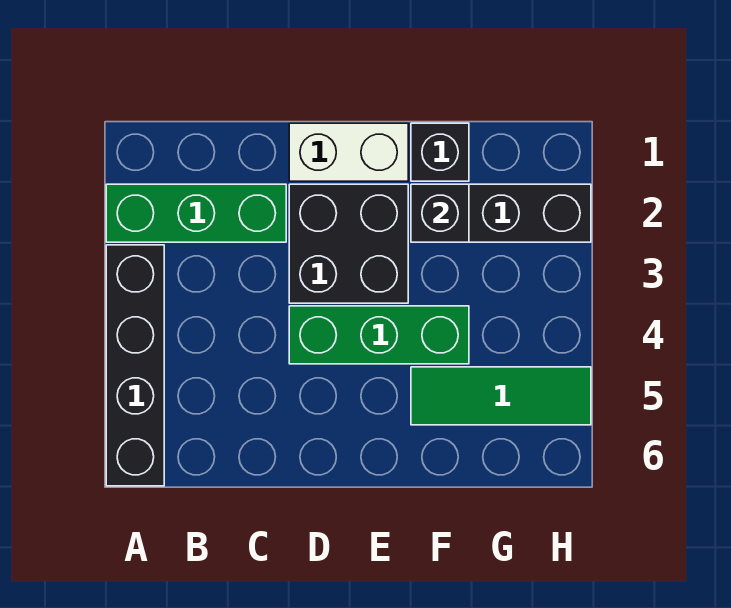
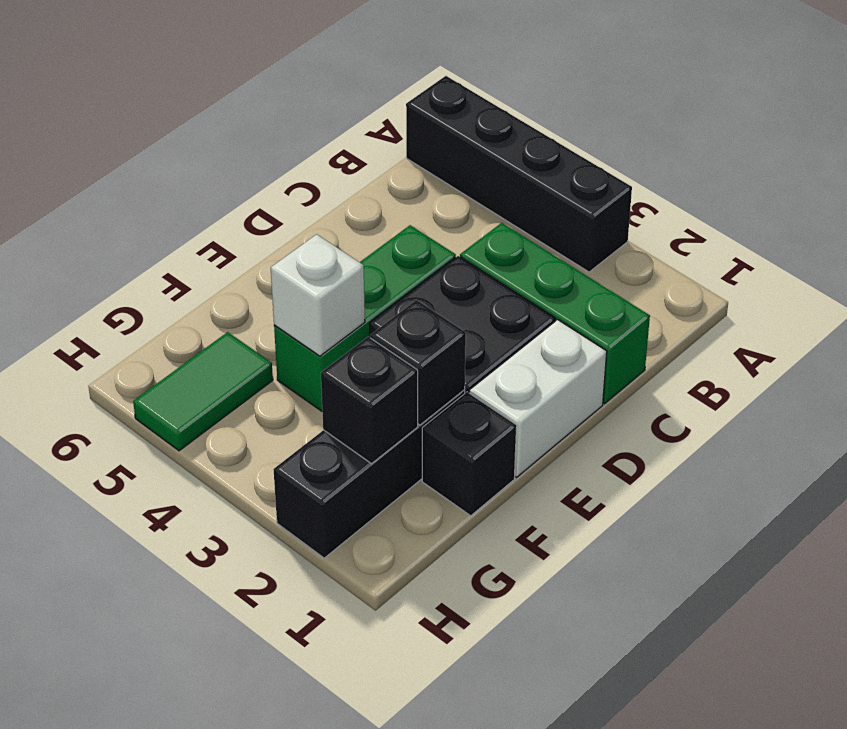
green brick A2:C2 level 1 -> green brick C1:C3 level 1
none -> white brick F4 level 2
green tile F5:H5 level 1 -> green tile G5:H5 level 1
none -> black brick G2 level 2

